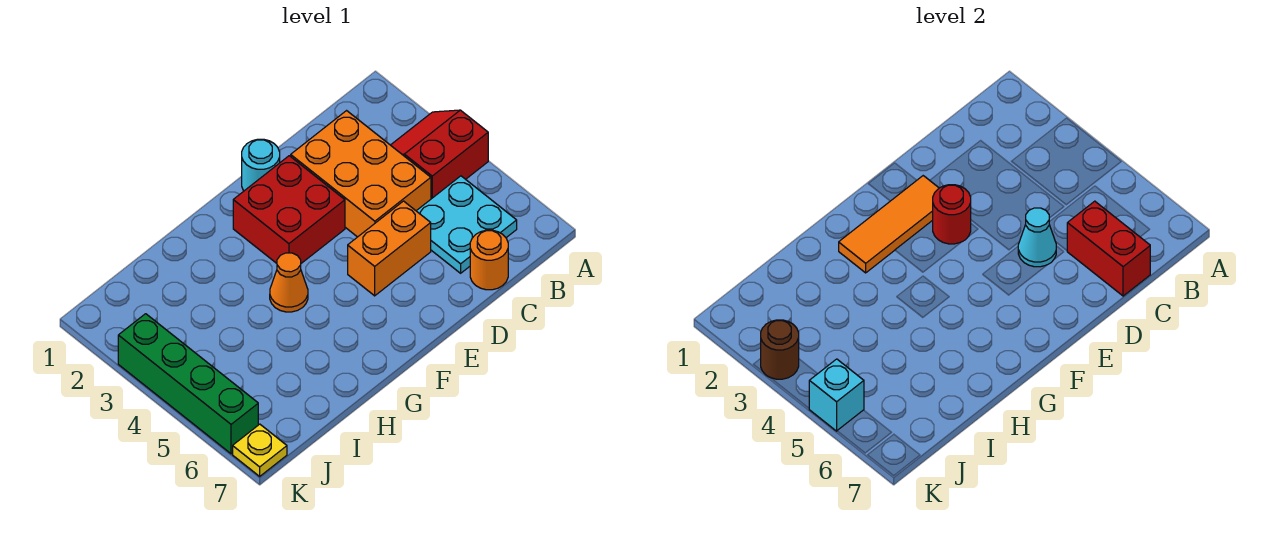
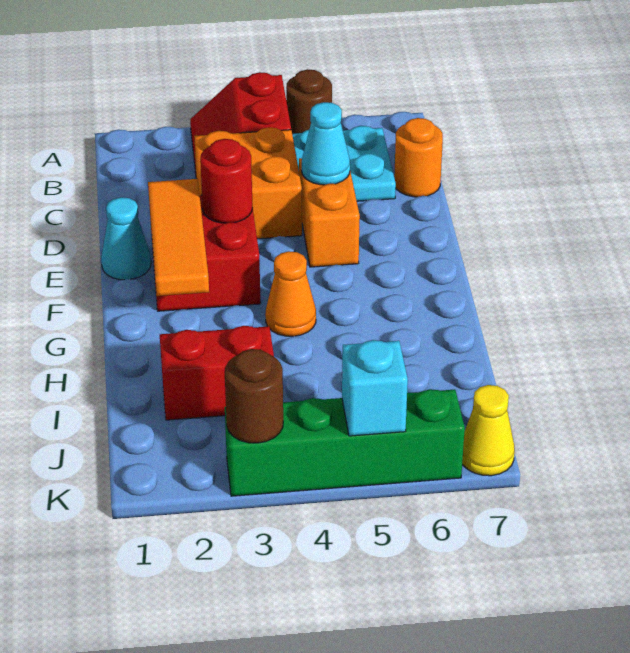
none -> brown round brick A5 level 1
orange brick C2:D4 level 1 -> orange brick C3:D4 level 1
red brick C6:C7 level 2 -> red brick I2:I3 level 1
cyan round brick E1 level 1 -> cyan cone E1 level 1
yellow plate K7 level 1 -> yellow cone K7 level 1

